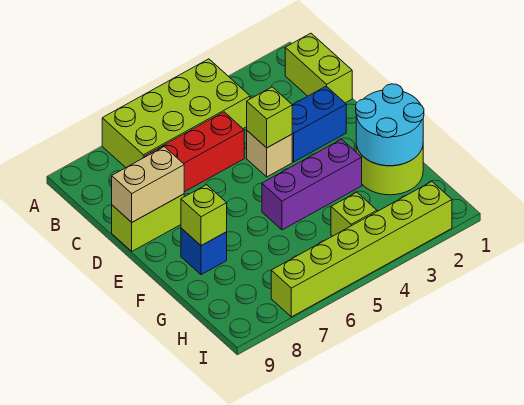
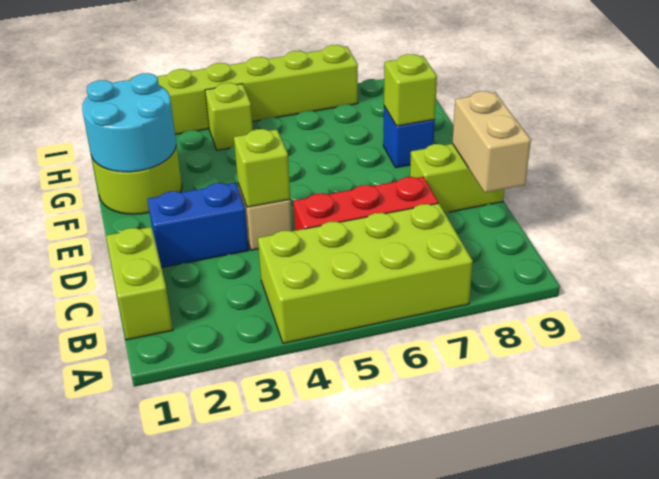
tan brick D8:D9 level 2 -> tan brick C9:D9 level 2
purple brick F3:F5 level 1 -> none

